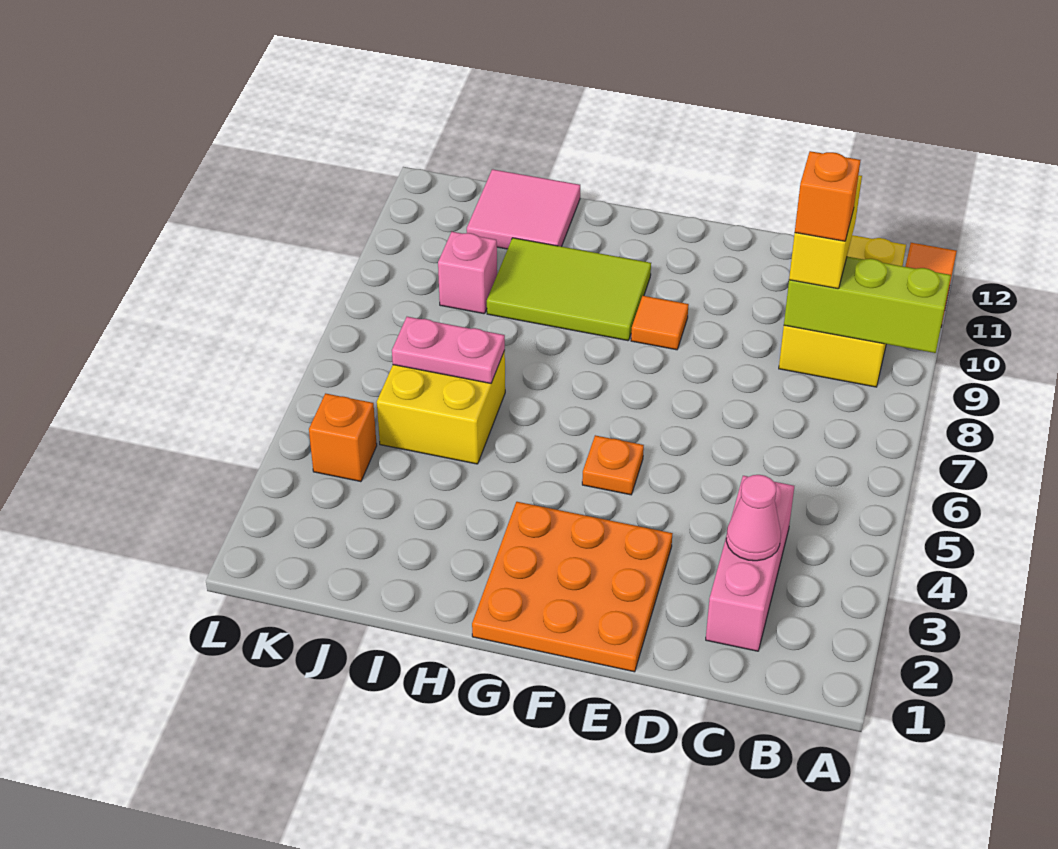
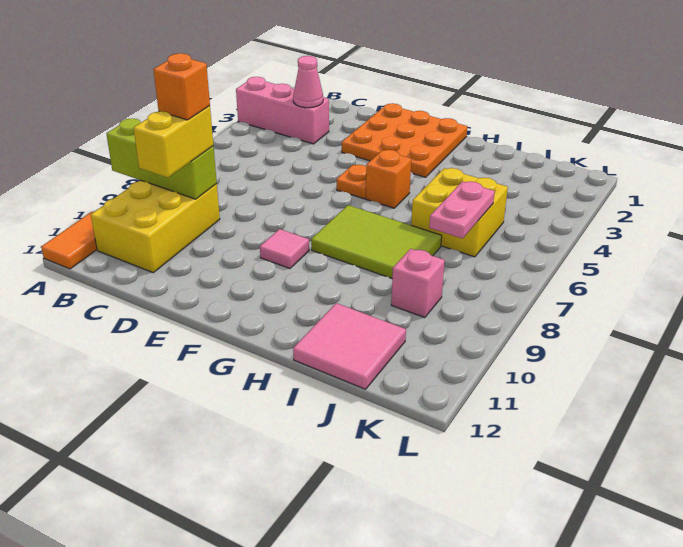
pink brick C2:C4 level 1 -> pink brick A3:C3 level 1
orange tile F9 level 1 -> pink tile F9 level 1
lime tile G9:I10 level 1 -> lime tile G7:I8 level 1
pink plate I6:J6 level 2 -> pink plate J6:J7 level 2
orange brick K4 level 1 -> orange brick G5 level 1

